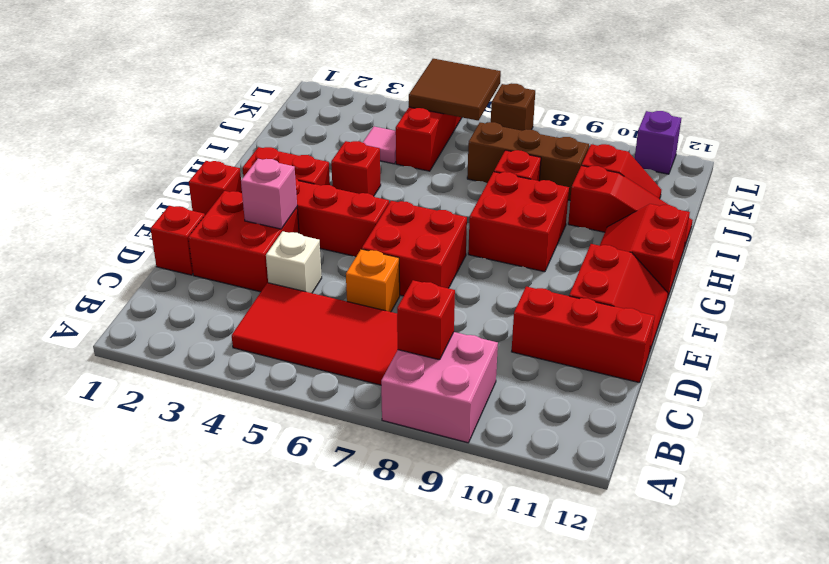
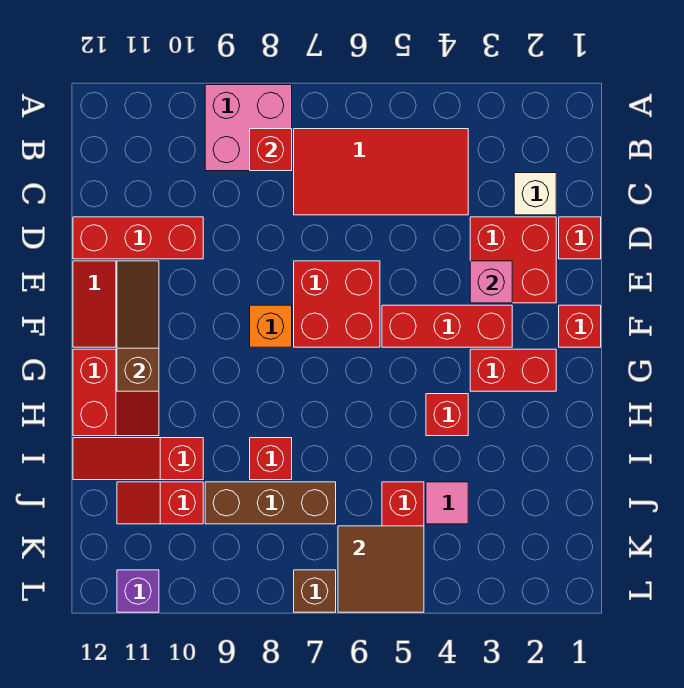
white brick D4 level 1 -> white brick C2 level 1
orange brick D6 level 1 -> orange brick F8 level 1
none -> brown slope E11:G11 level 2 top G
red brick G8:H9 level 1 -> none

